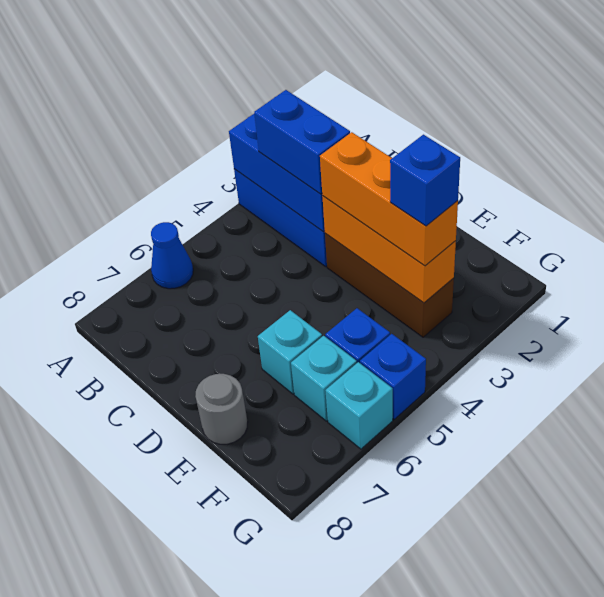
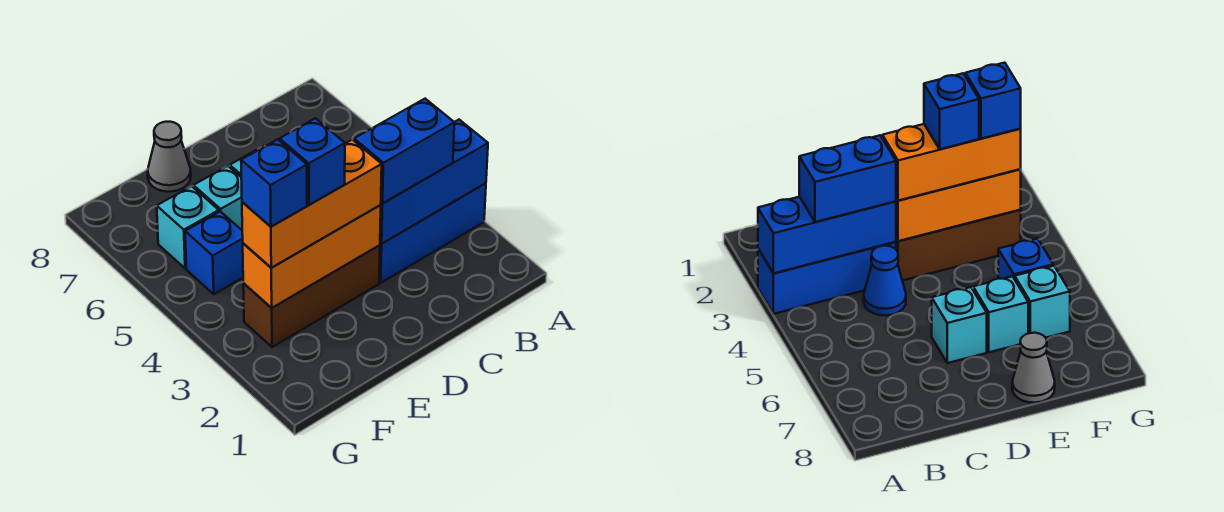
blue cone A6 level 1 -> blue cone C4 level 1
grey round brick E8 level 1 -> grey cone E8 level 1
blue brick G5 level 1 -> blue brick E3 level 4
cyan brick G6 level 1 -> cyan brick D6 level 1

